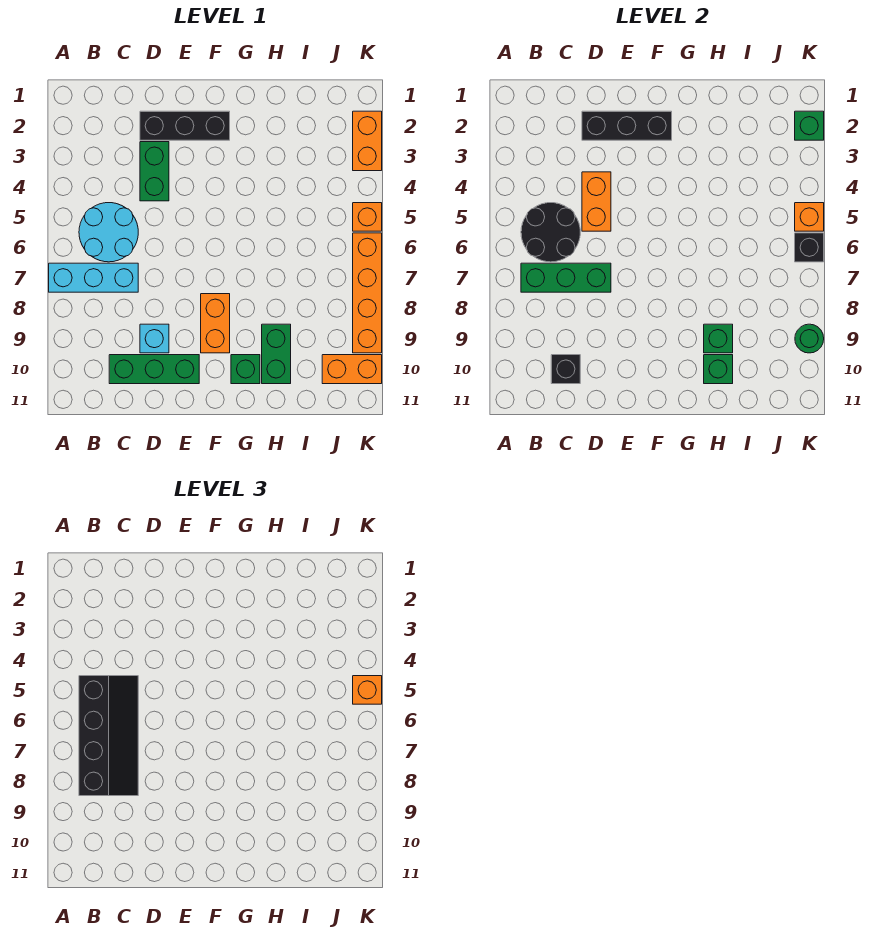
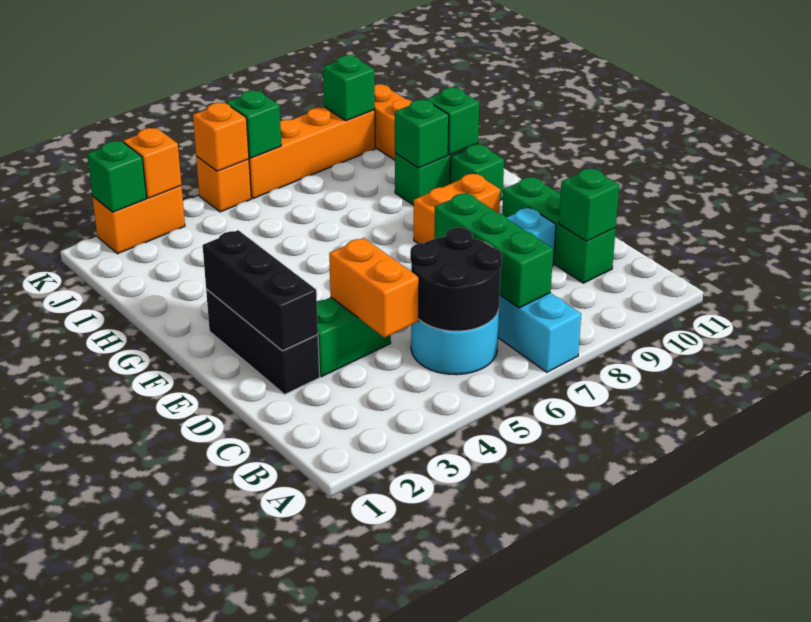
black slope B5:C8 level 3 top B -> none
black brick C10 level 2 -> green brick C10 level 2
orange brick D4:D5 level 2 -> orange brick C4:D4 level 2
orange brick K5 level 3 -> orange brick K3 level 2
black brick K6 level 2 -> green brick K6 level 2
green round brick K9 level 2 -> green brick K9 level 2

